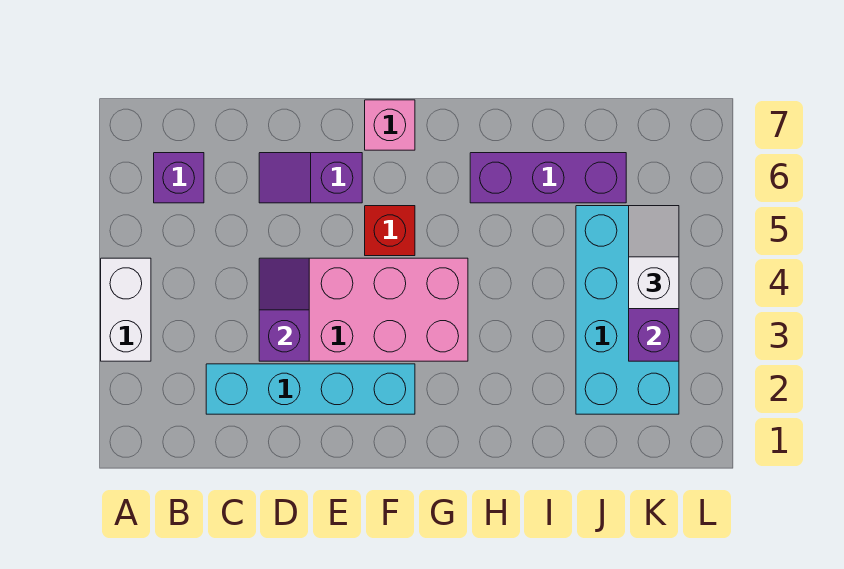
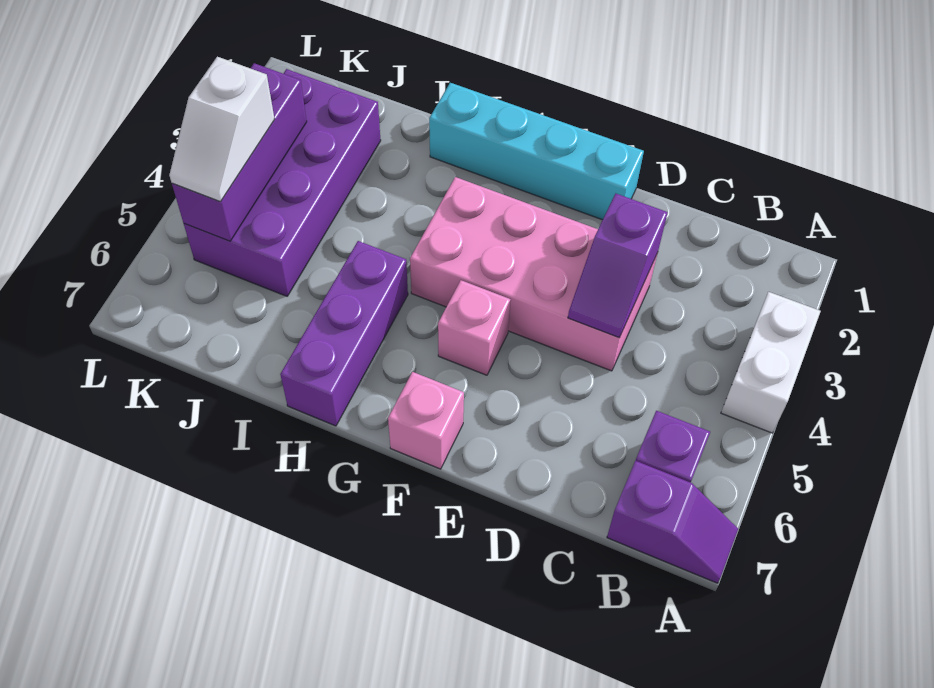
cyan brick C2:F2 level 1 -> cyan brick E1:H1 level 1
purple slope D6:E6 level 1 top E -> purple slope A7:B7 level 1 top B
red brick F5 level 1 -> pink brick F5 level 1
purple brick H6:J6 level 1 -> purple brick H5:H7 level 1
cyan brick J2:K5 level 1 -> purple brick J2:K5 level 1

